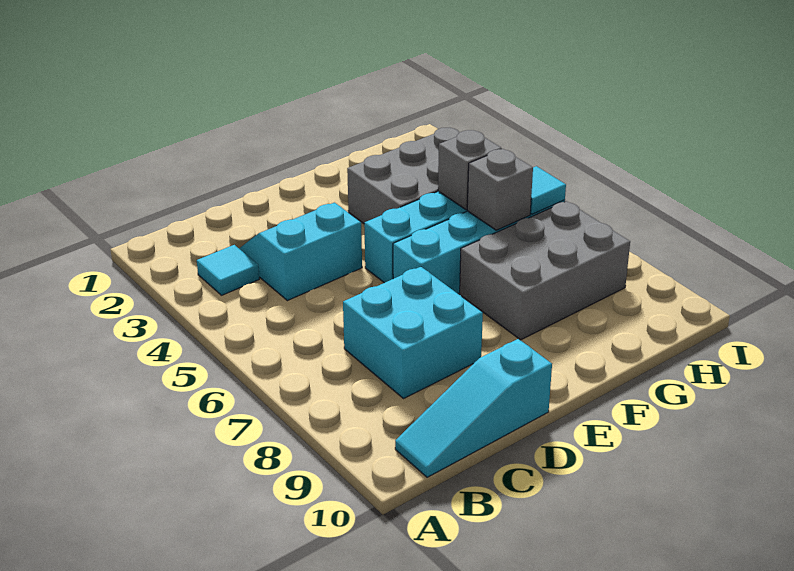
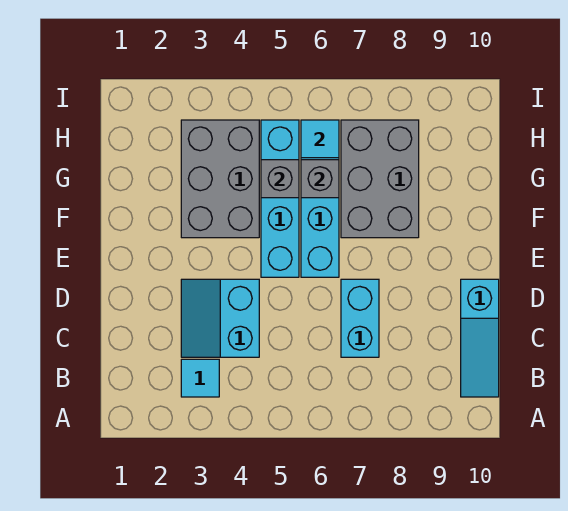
cyan brick C7:D8 level 1 -> cyan brick C7:D7 level 1

